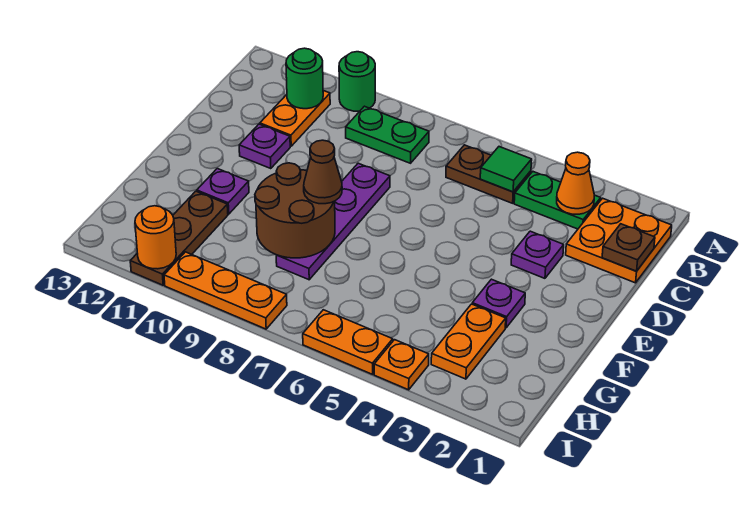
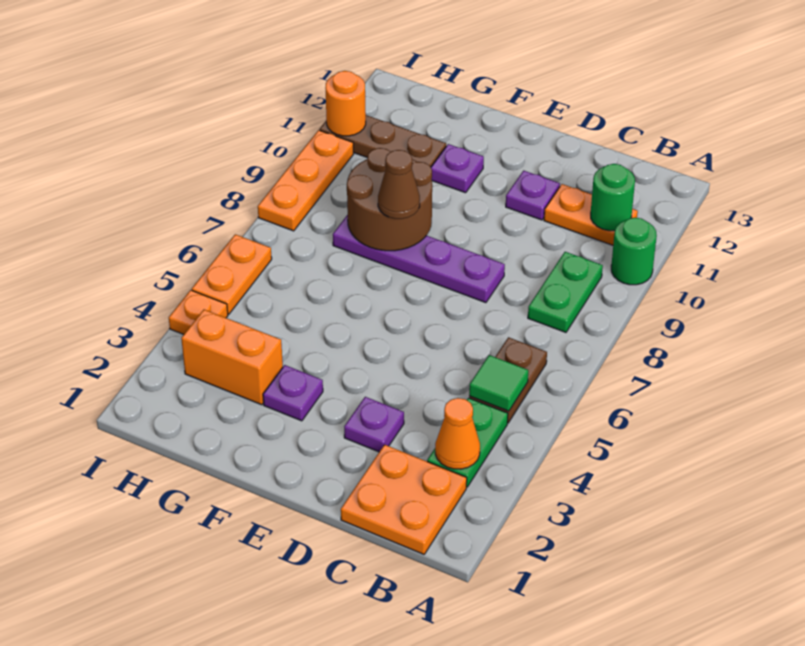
brown plate C1 level 2 -> none
orange plate G3:H3 level 1 -> orange brick G3:H3 level 1

